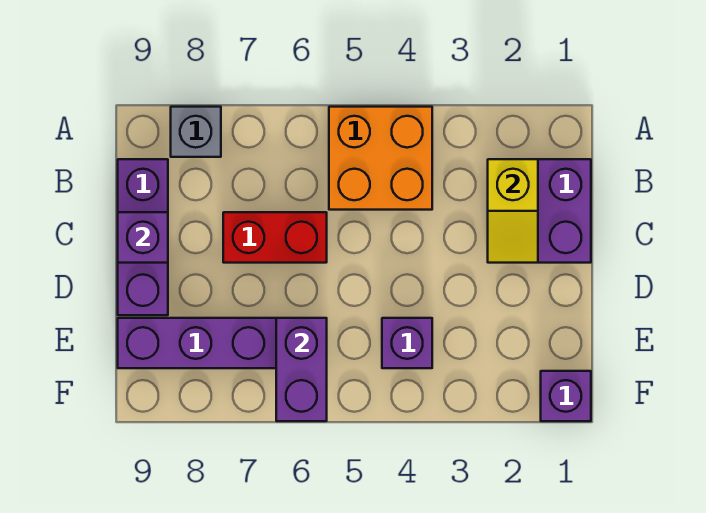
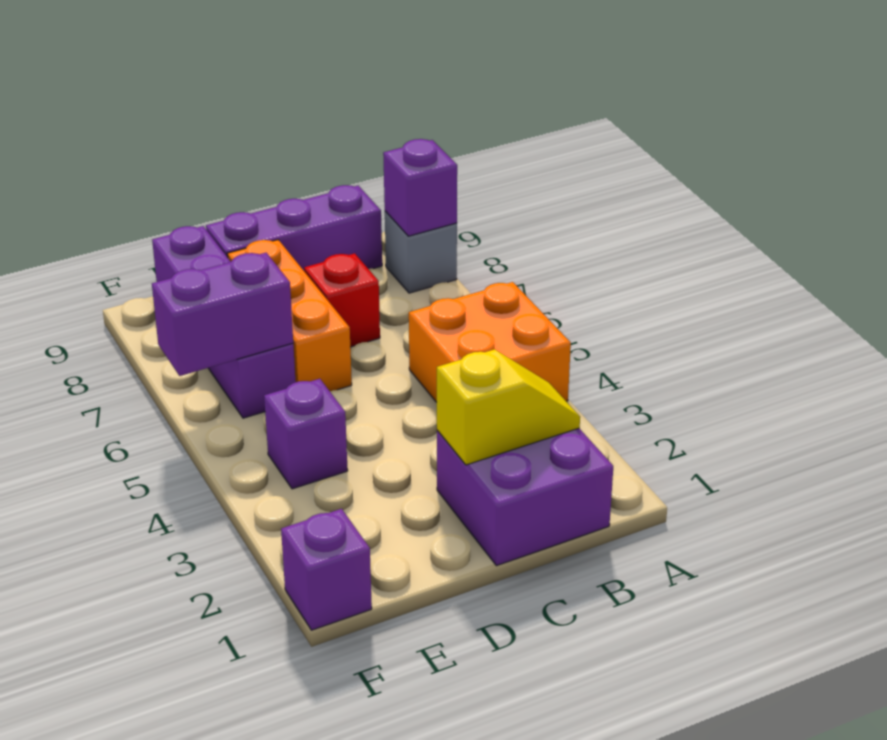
yellow slope B2:C2 level 2 top B -> yellow slope B2:C2 level 2 top C
red brick C6:C7 level 1 -> red brick C7 level 1
purple brick C9 level 2 -> purple brick A8 level 2
none -> orange brick D6:D8 level 1

